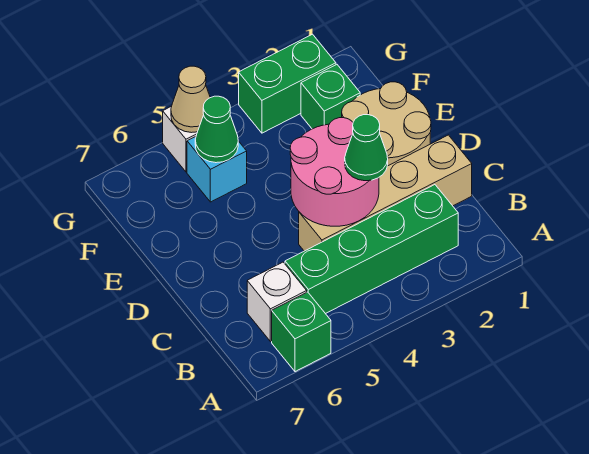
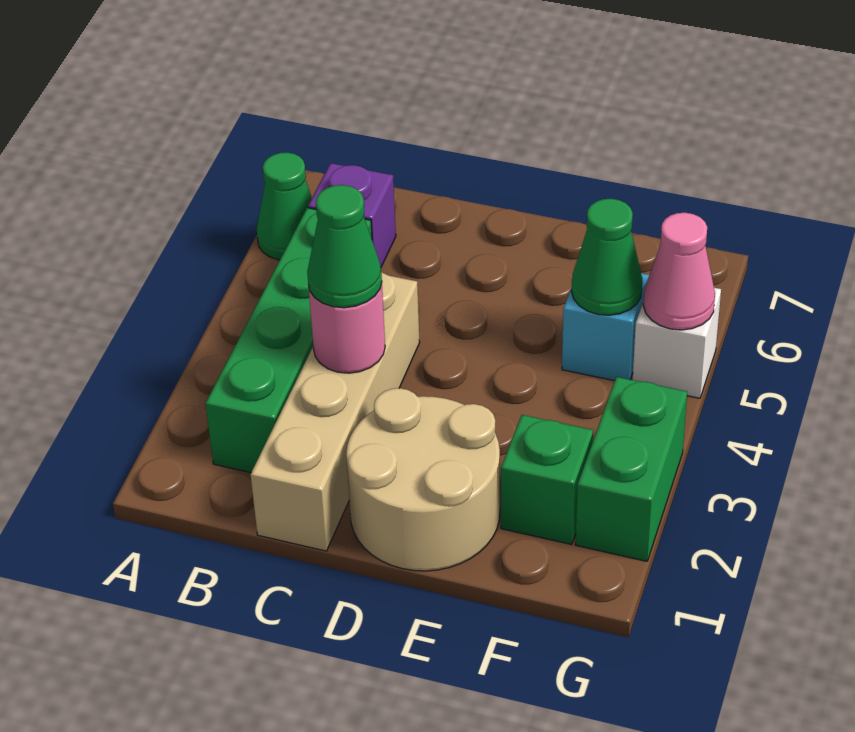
green brick A6 level 1 -> green cone A6 level 1
white brick B6 level 1 -> purple brick B6 level 1
pink round brick C3:D4 level 2 -> pink round brick C3 level 2
tan cone G5 level 2 -> pink cone G5 level 2

